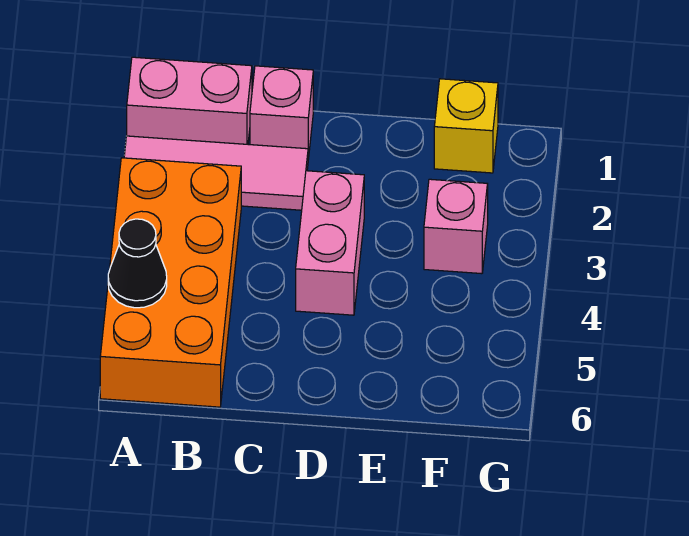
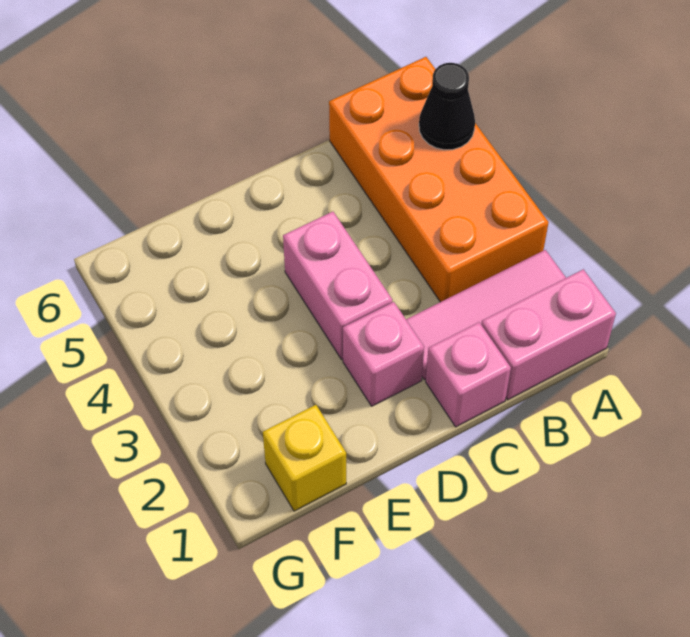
pink brick F3 level 1 -> pink brick D2 level 1

